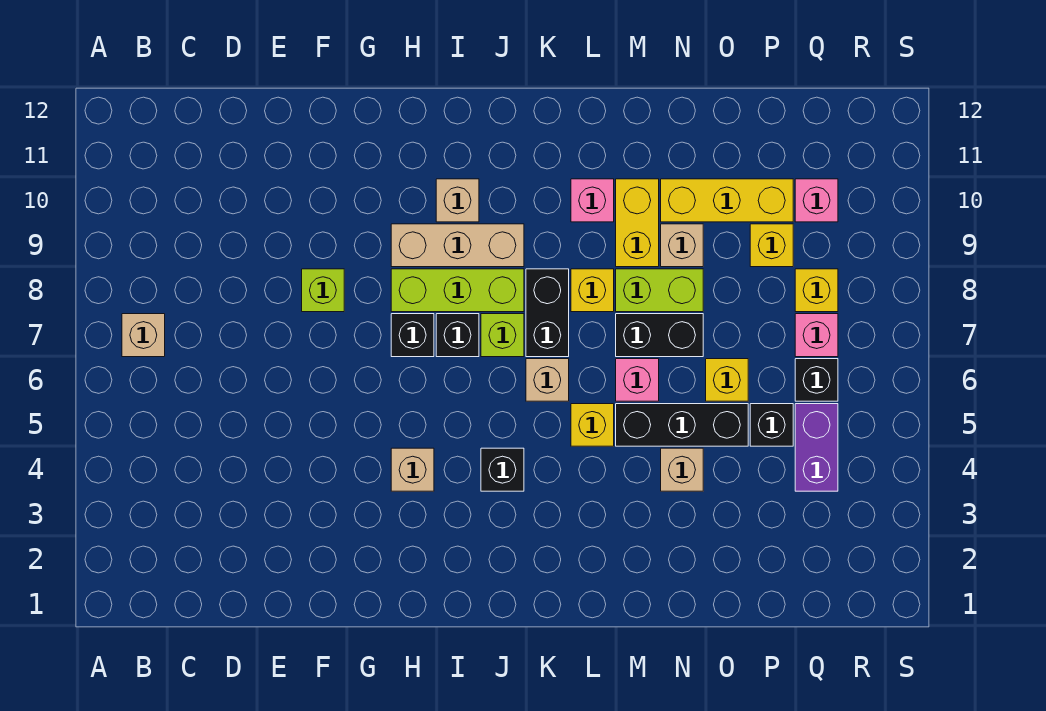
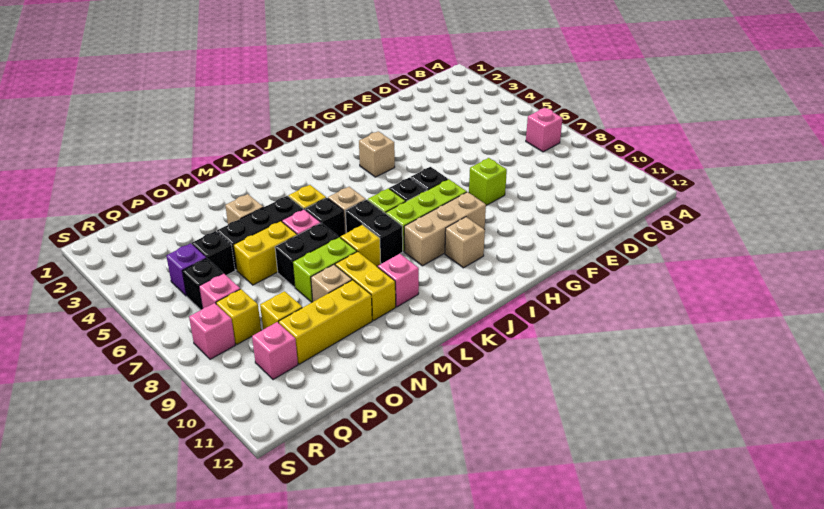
tan brick B7 level 1 -> pink brick B7 level 1
black brick J4 level 1 -> black brick L6 level 1
yellow brick O6 level 1 -> yellow brick N6:O6 level 1
purple brick Q4:Q5 level 1 -> purple brick Q5 level 1
none -> pink brick R8 level 1

